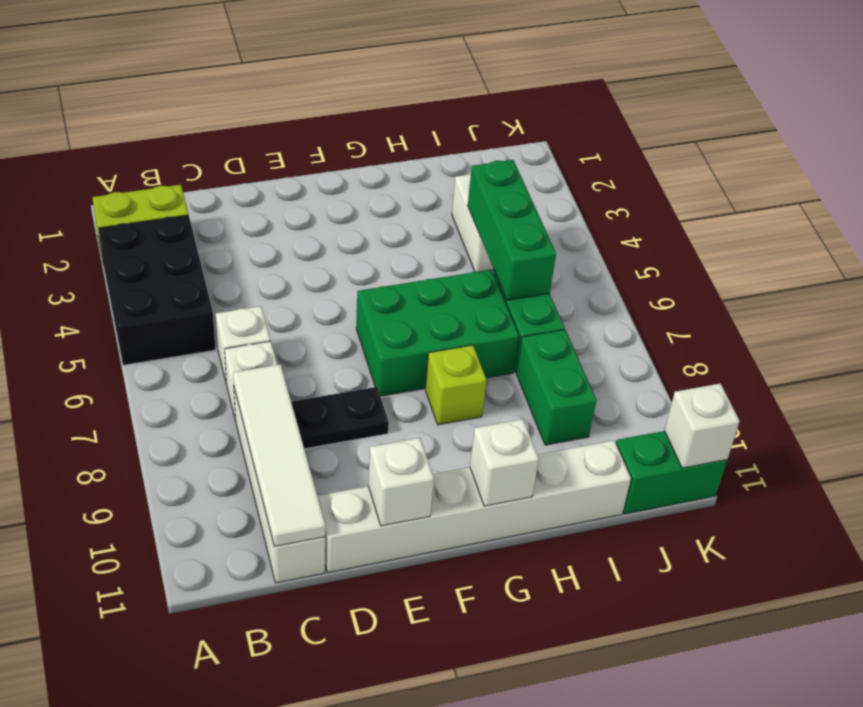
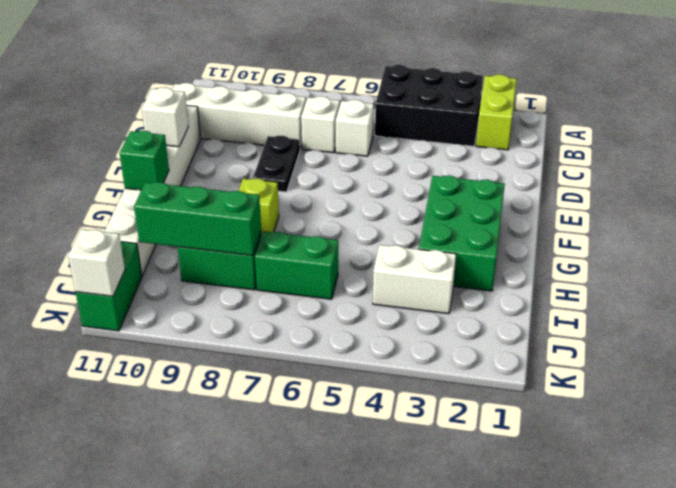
white tile C8:C11 level 2 -> none
green brick F6:H7 level 1 -> green brick F2:H3 level 1
white brick G11 level 2 -> green brick G11 level 2
green brick I4:I6 level 2 -> green brick I8:I10 level 2

